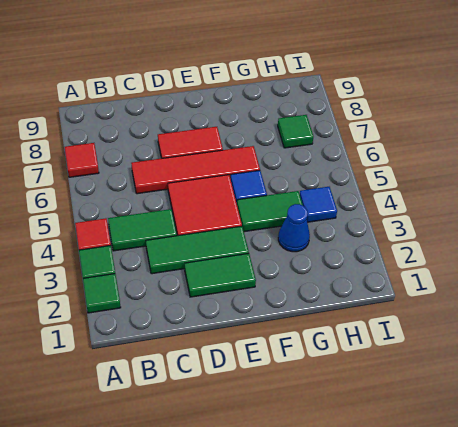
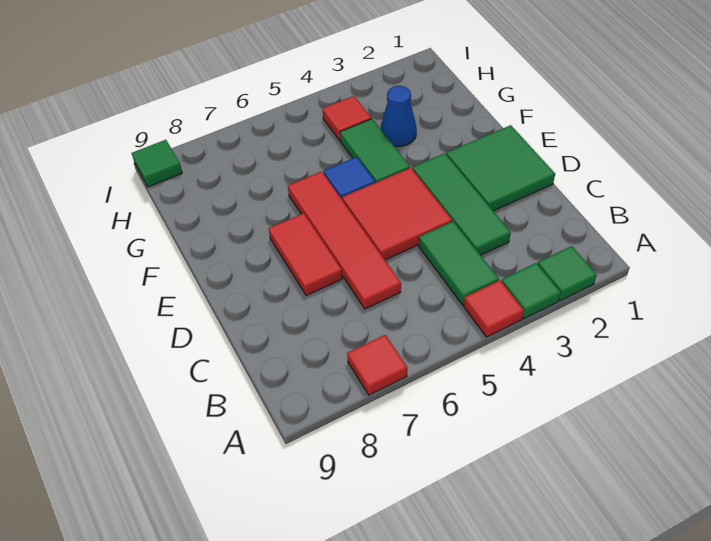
green tile D2:E2 level 1 -> green tile D1:E2 level 1
blue tile H4 level 1 -> red tile H4 level 1
green tile H7 level 1 -> green tile I9 level 1

